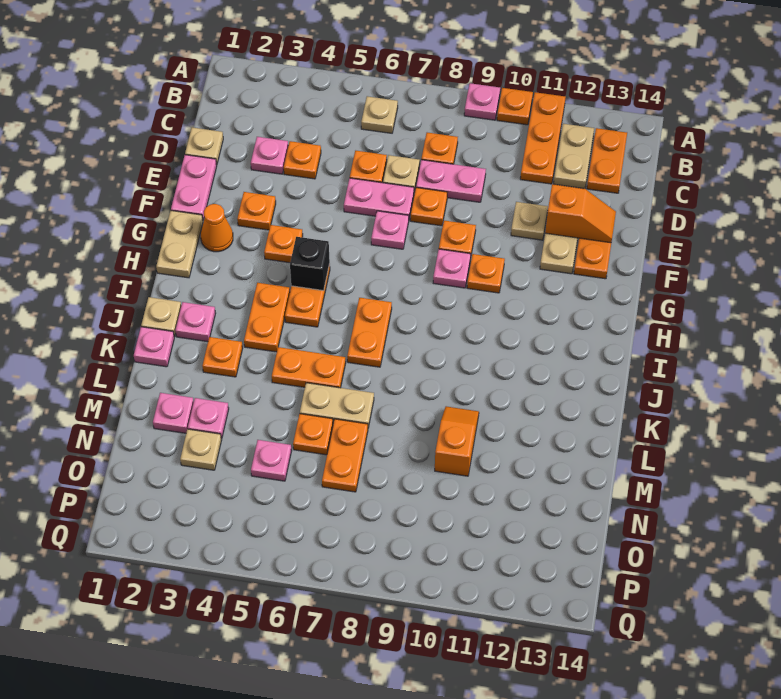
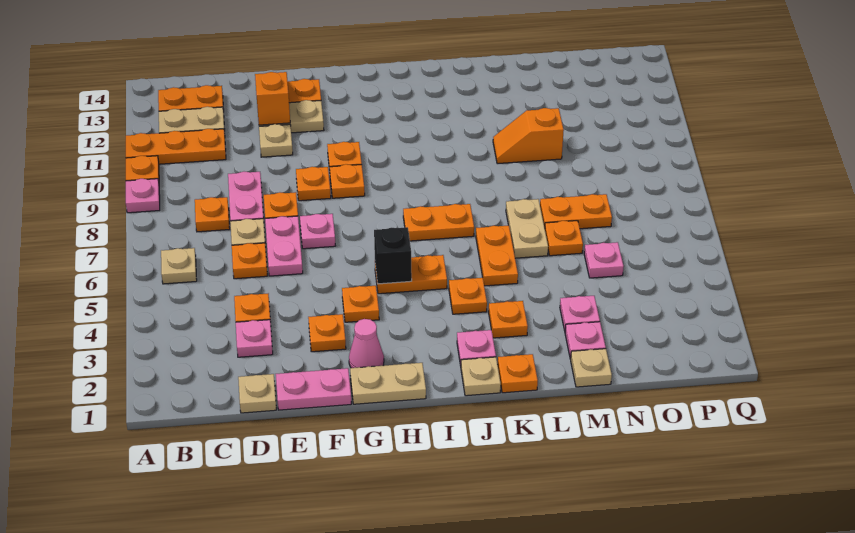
orange cone G2 level 1 -> pink cone G2 level 1
pink plate G9 level 1 -> orange plate G9 level 1
orange plate I4:J4 level 1 -> orange plate J4 level 1
pink plate K1 level 1 -> orange plate K1 level 1
tan plate N3 level 1 -> tan plate M1 level 1

